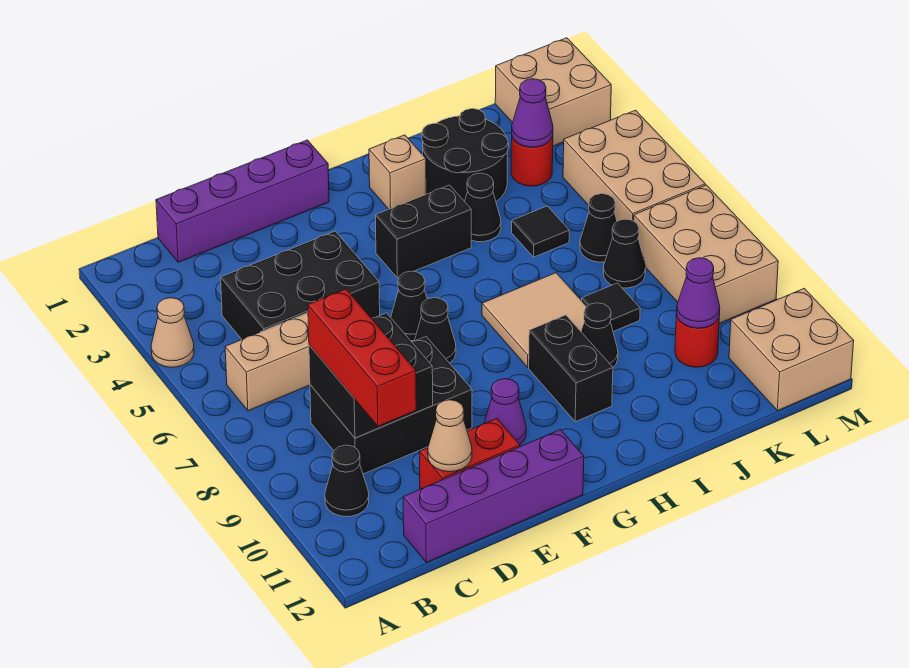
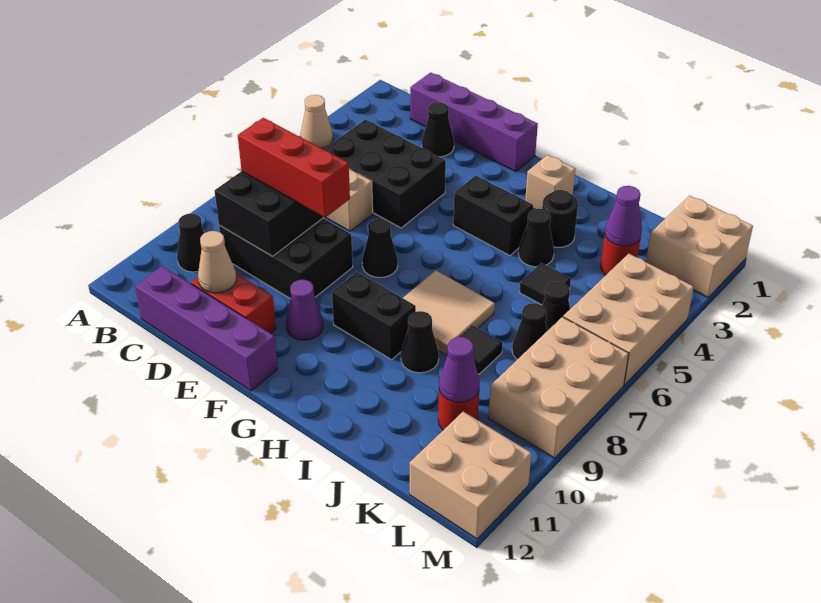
red brick C8:C10 level 3 -> red brick C8:E8 level 3
black cone F6 level 1 -> black cone D2 level 1
black brick H9:H10 level 1 -> black brick G9:H9 level 1
black round brick I2:J3 level 1 -> black round brick I3 level 1

